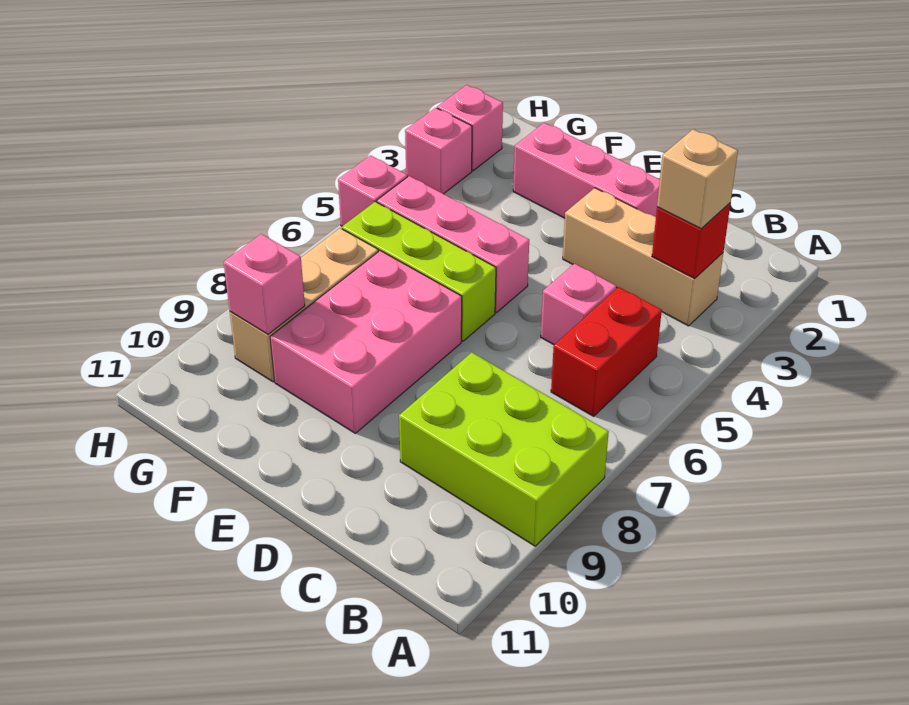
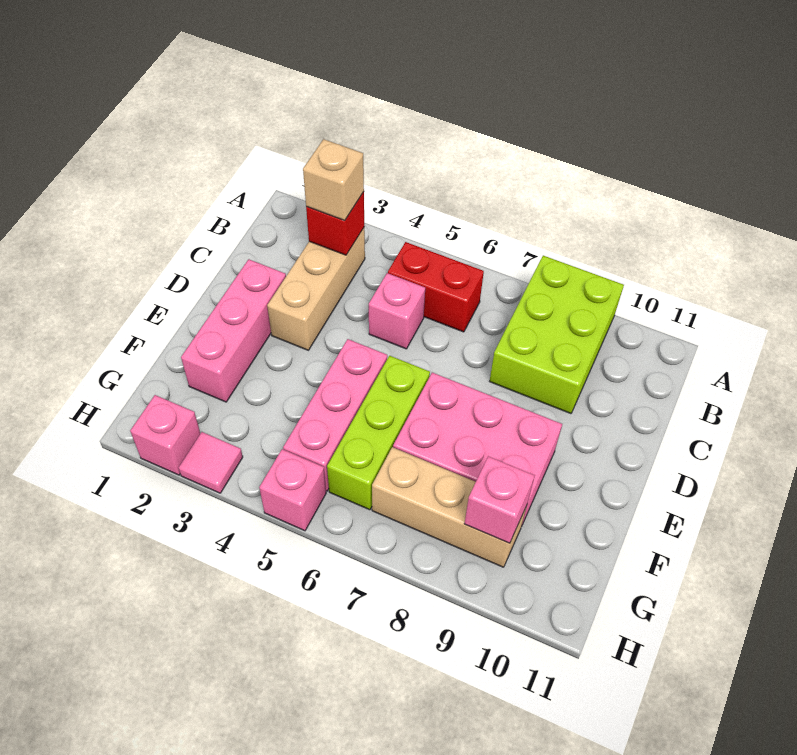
pink brick H3 level 1 -> pink tile H3 level 1

